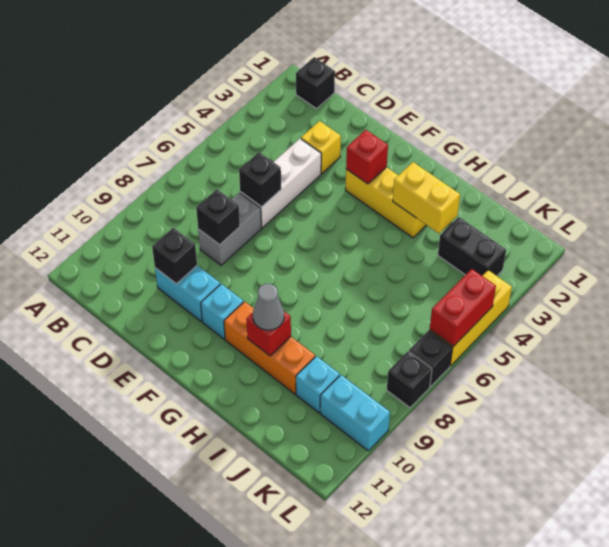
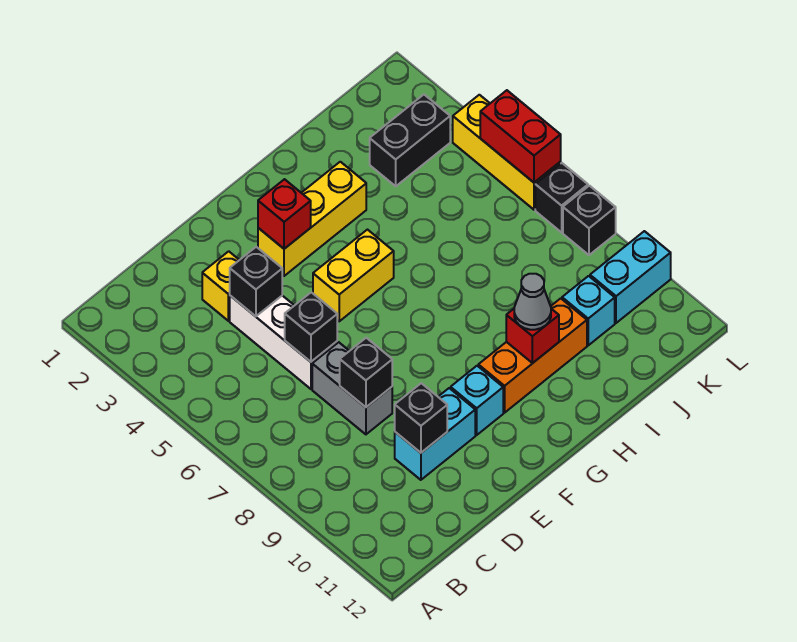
black brick B1 level 1 -> black brick D4 level 2
yellow brick H3:I3 level 2 -> yellow brick F5:G5 level 1

